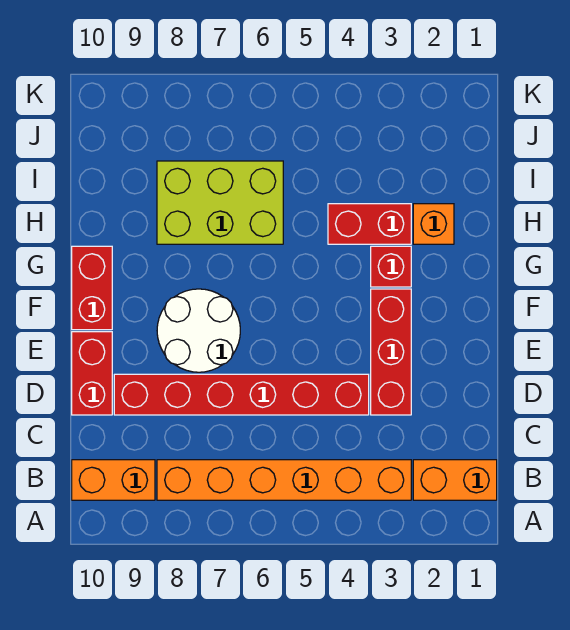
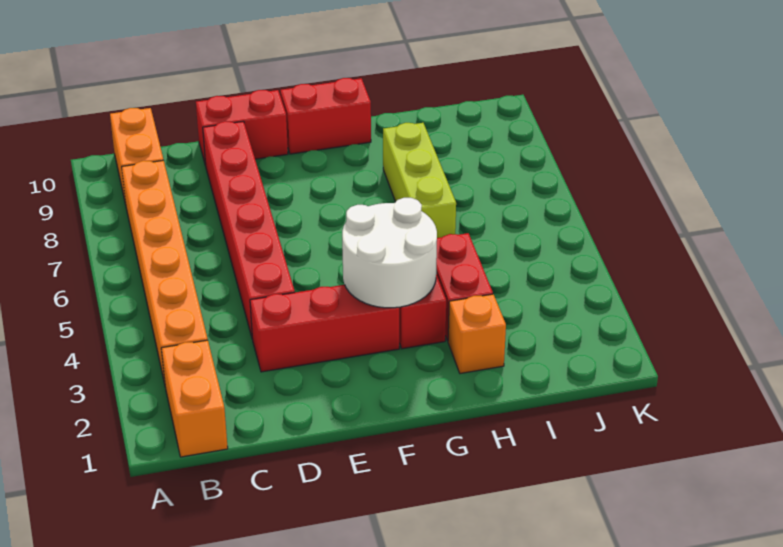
white round brick E7:F8 level 1 -> white round brick F3:G4 level 2
lime brick H6:I8 level 1 -> lime brick H6:H8 level 1

